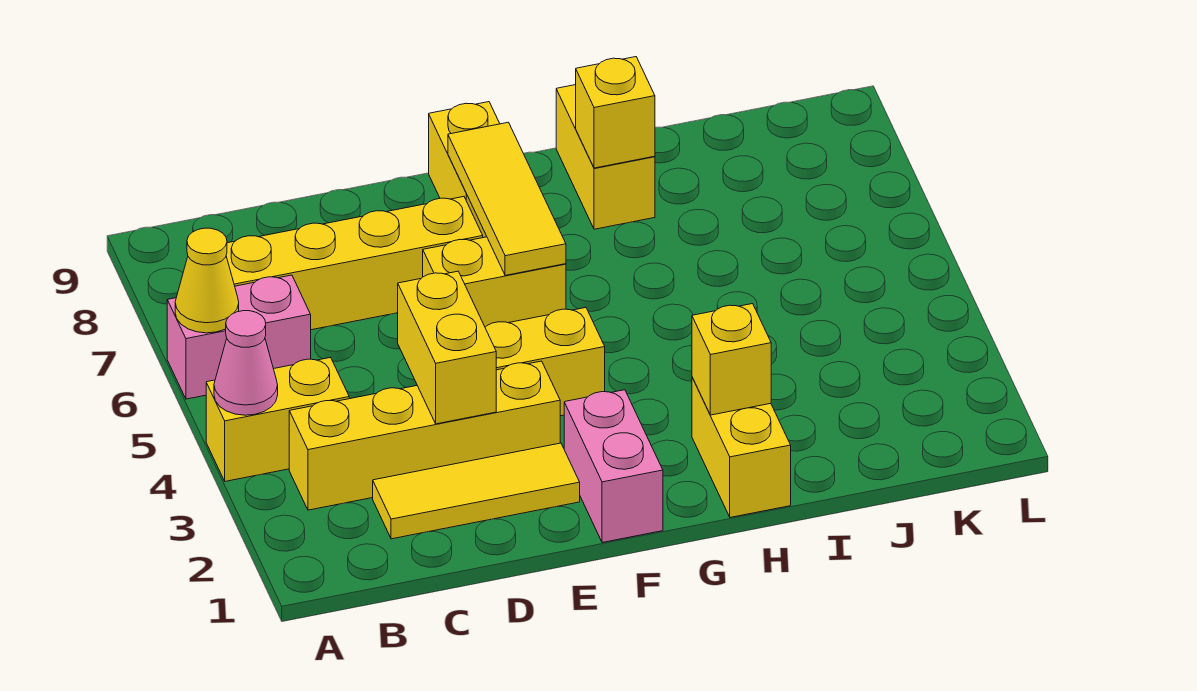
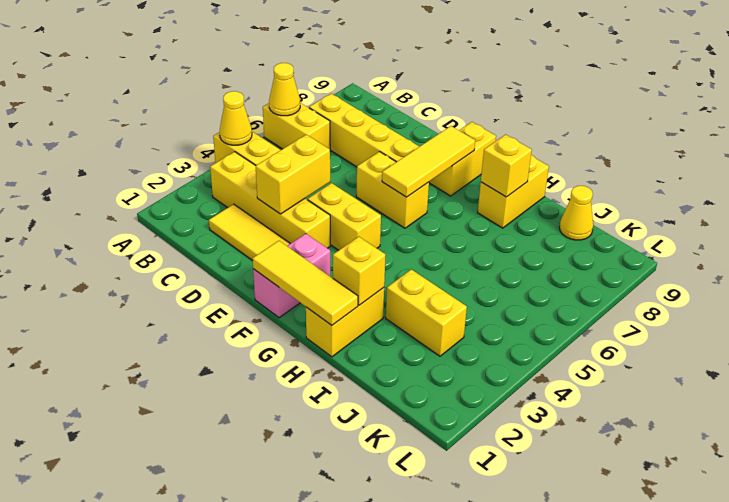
pink cone A4 level 2 -> yellow cone A4 level 2
pink brick A6:B6 level 1 -> yellow brick A6:B6 level 1
none -> yellow tile F1:H1 level 2
none -> yellow brick I3:J3 level 1
none -> yellow cone J9 level 1

